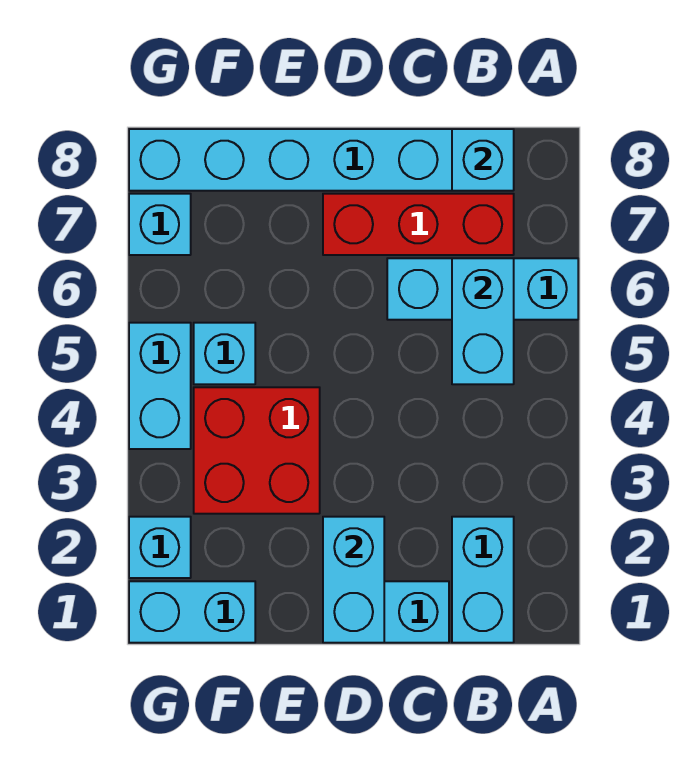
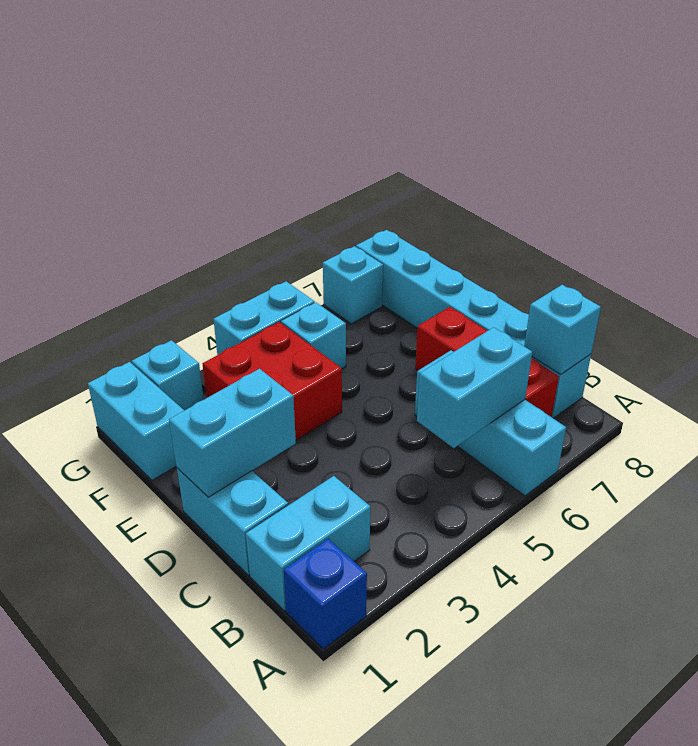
none -> blue brick A1 level 1

